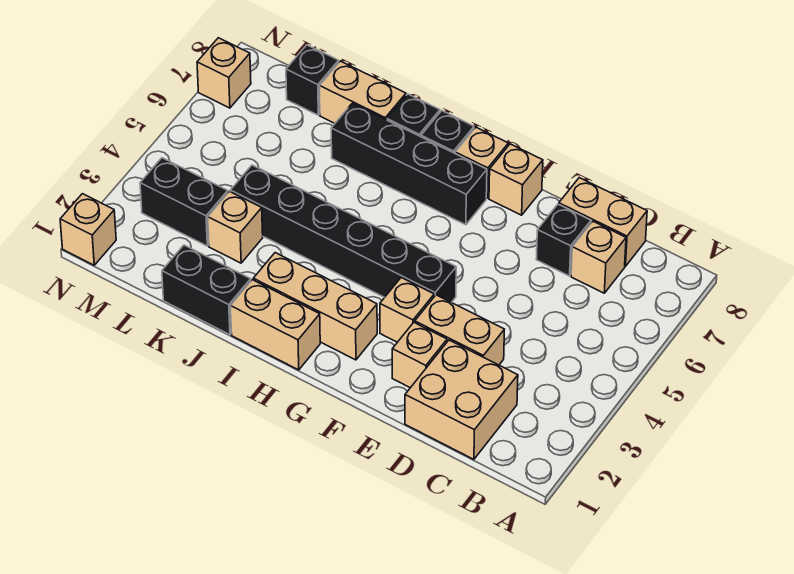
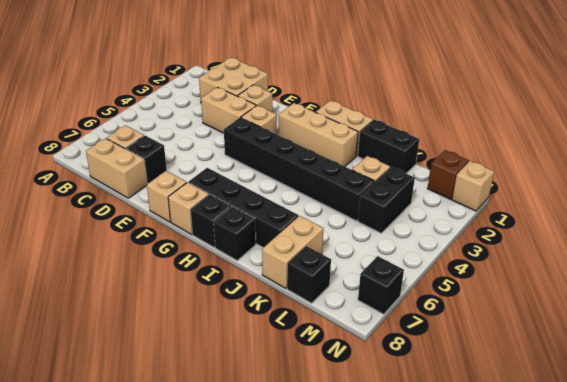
tan brick J8:K8 level 1 -> tan brick K7:K8 level 1
black brick L3:M3 level 1 -> black brick L3:L4 level 1
none -> brown brick M1 level 1
tan brick N7 level 1 -> black brick N7 level 1

